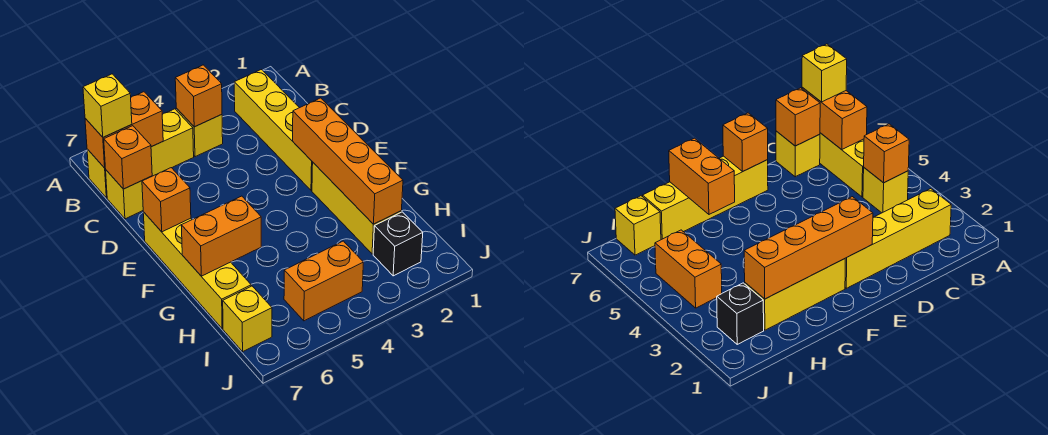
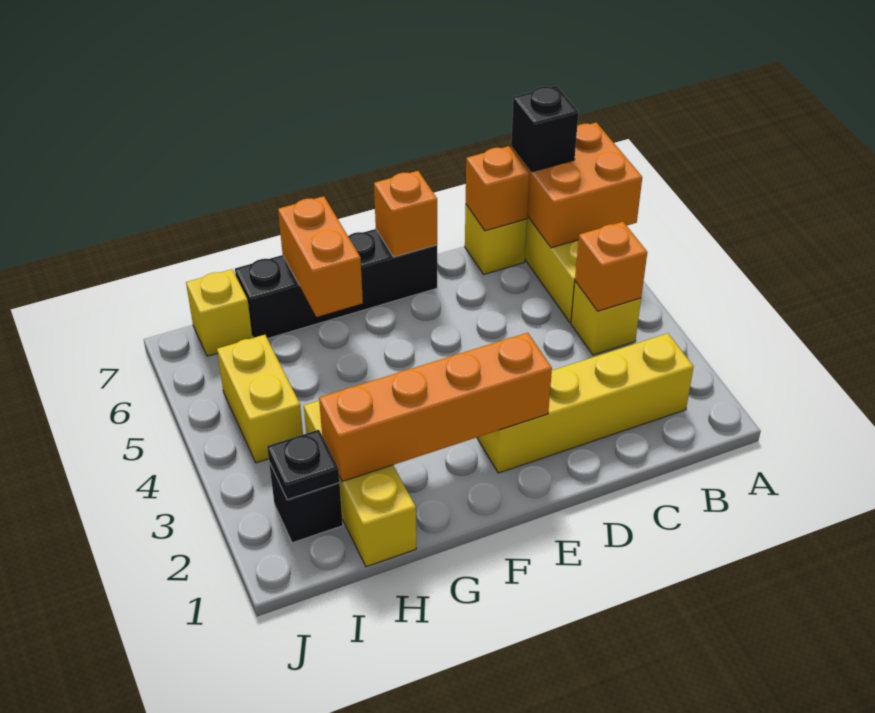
orange brick B6:B7 level 2 -> orange brick A6:B7 level 2
yellow brick B7 level 3 -> black brick B7 level 3
yellow brick E7:H7 level 1 -> black brick E7:H7 level 1
yellow brick F2:H2 level 1 -> yellow brick H1:H3 level 1
none -> black plate I2 level 2
orange brick I4:I5 level 1 -> yellow brick I4:I5 level 1

